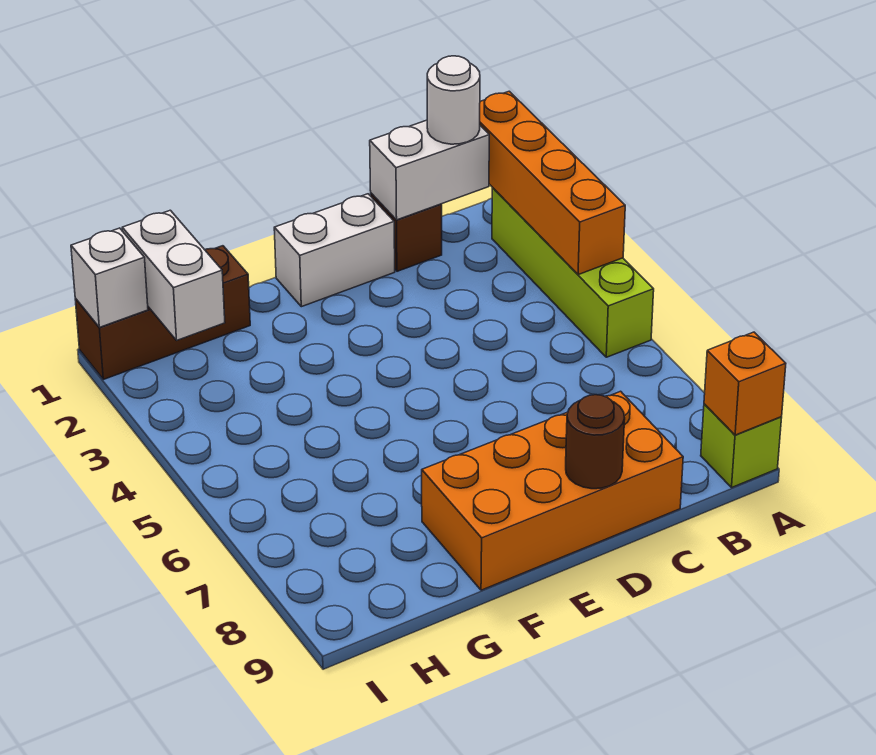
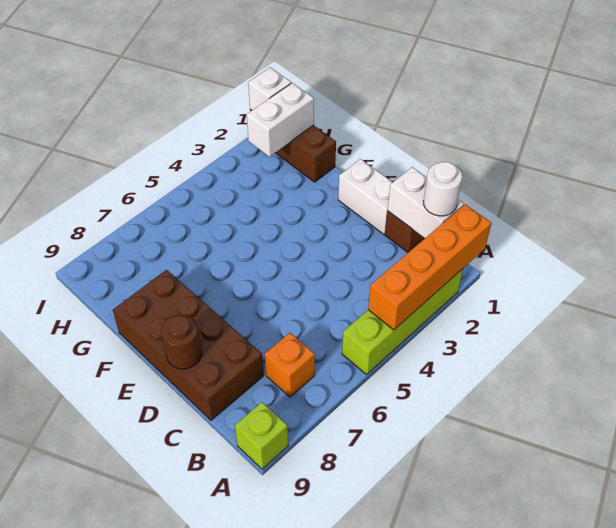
orange brick A9 level 2 -> orange brick B7 level 1
orange brick C8:F9 level 1 -> brown brick C8:F9 level 1

